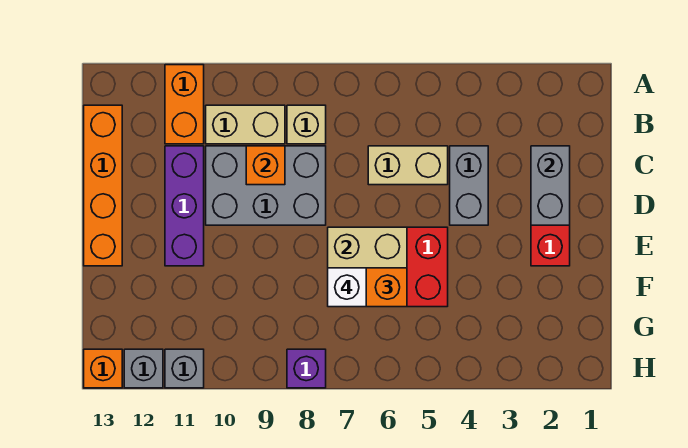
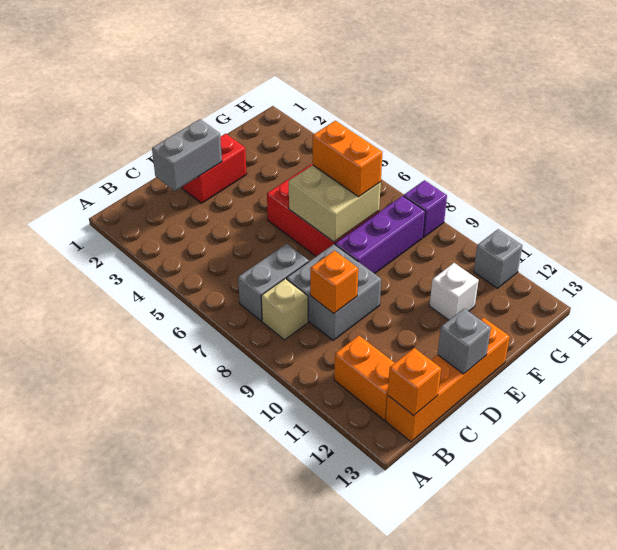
orange brick A11:B11 level 1 -> orange brick B11:B12 level 1
tan brick B9:B10 level 1 -> none
grey brick C4:D4 level 1 -> grey brick B7:C7 level 1
tan brick C5:C6 level 1 -> none
grey brick C8:D10 level 1 -> grey brick C8:D9 level 1
purple brick C11:E11 level 1 -> purple brick E8:G8 level 1
white brick F7 level 4 -> white brick F11 level 1
grey brick H12 level 1 -> grey brick D13 level 2
orange brick H13 level 1 -> orange brick B13 level 2

